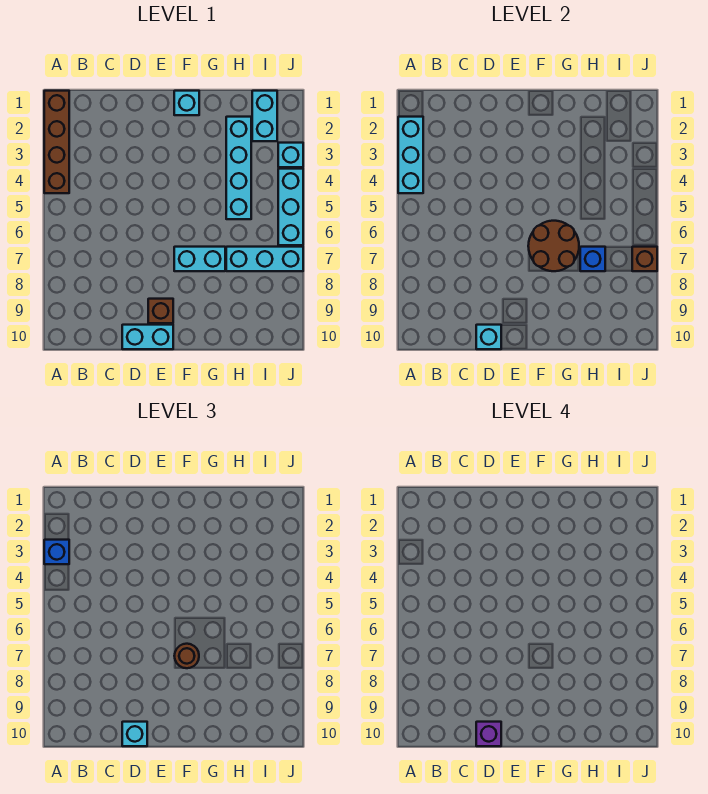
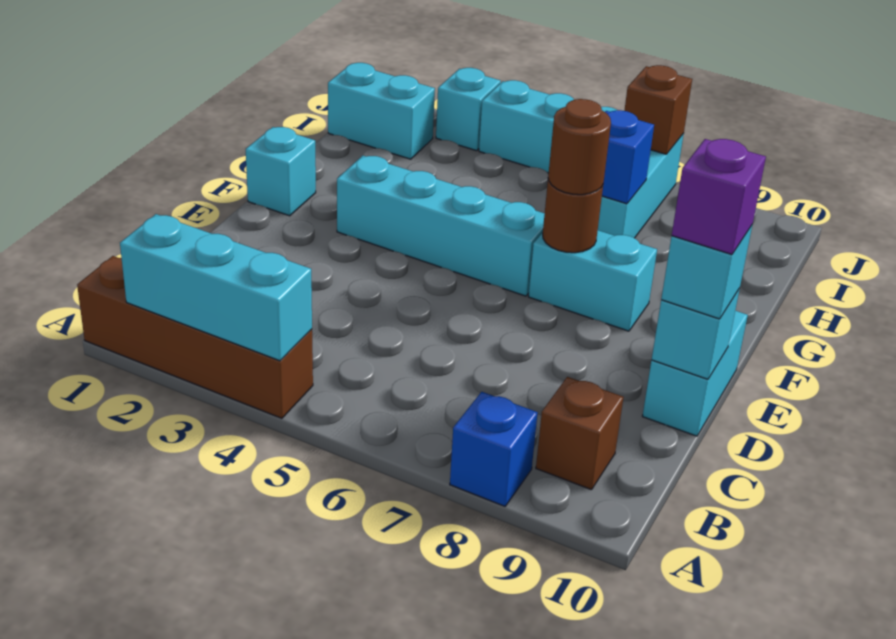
blue brick A3 level 3 -> blue brick A8 level 1
brown brick E9 level 1 -> brown brick B9 level 1
brown round brick F6:G7 level 2 -> brown round brick F7 level 2
cyan brick F7:G7 level 1 -> cyan brick F7:F8 level 1
cyan brick H2:H5 level 1 -> cyan brick F3:F6 level 1

